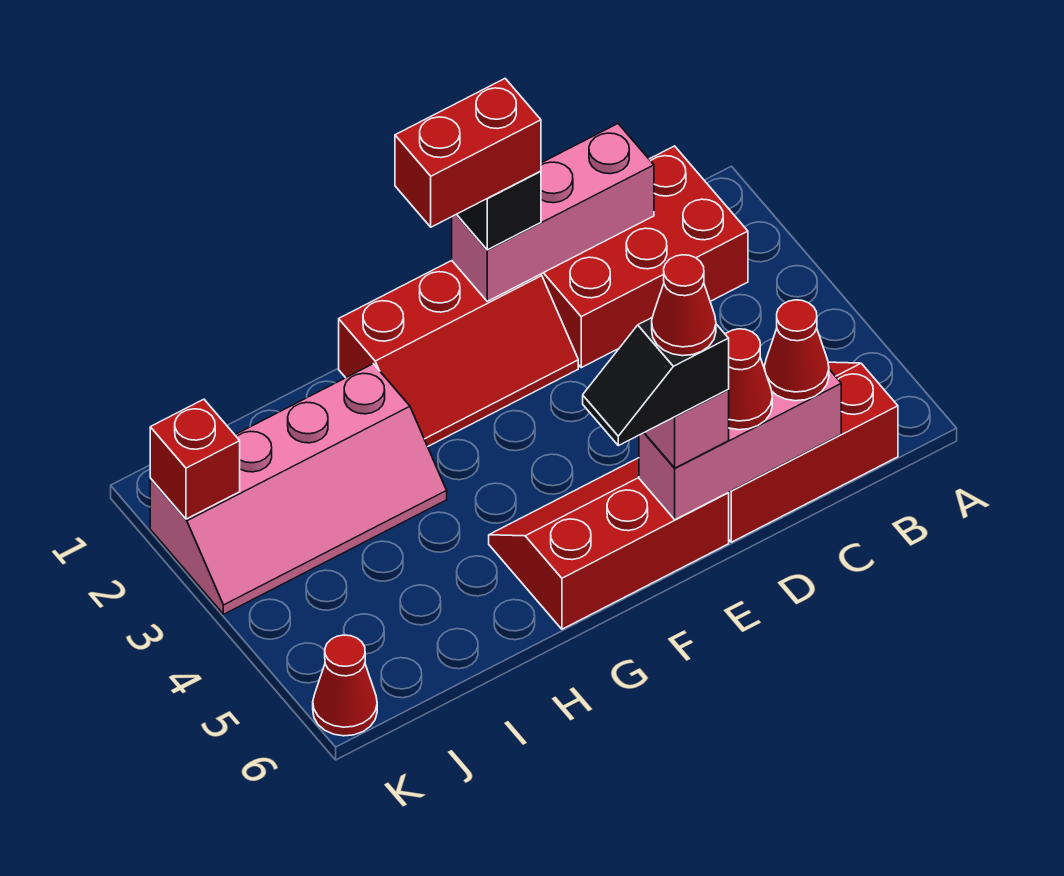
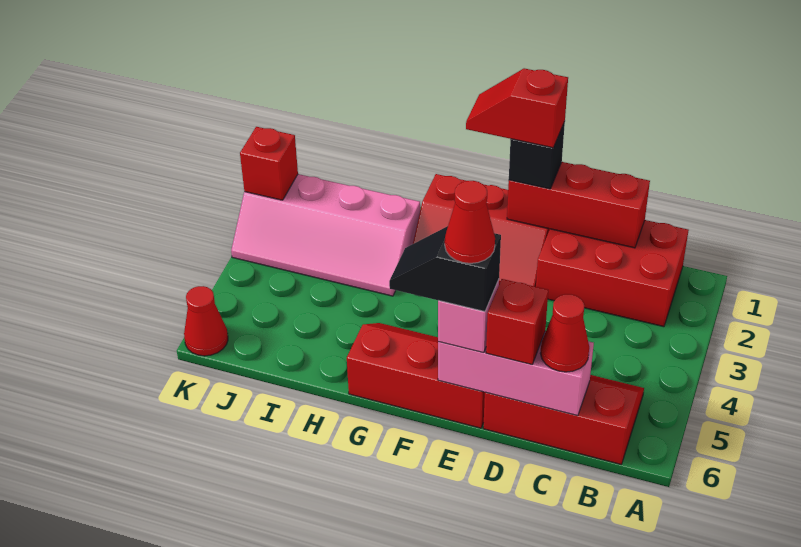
pink brick C1:E1 level 2 -> red brick C1:E1 level 2
red cone D6 level 3 -> red brick D6 level 3
red brick E1:F1 level 4 -> red slope E1:F1 level 4 top E

